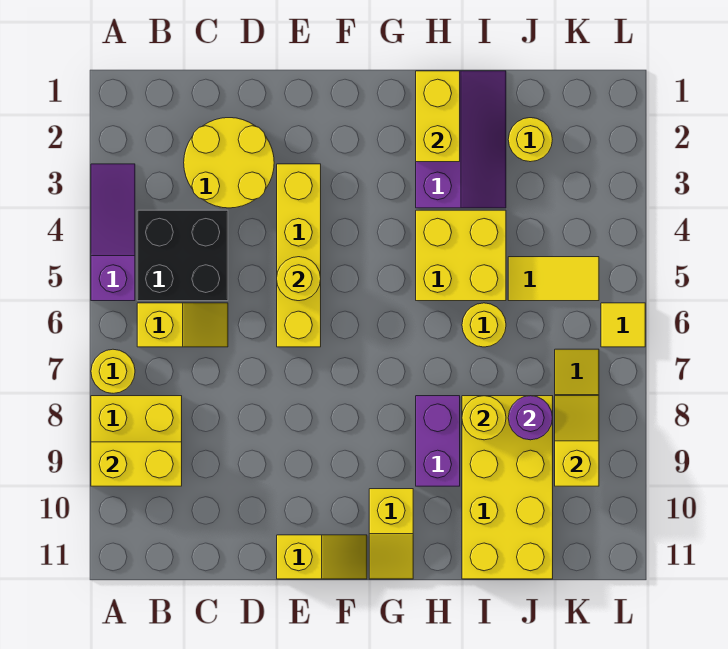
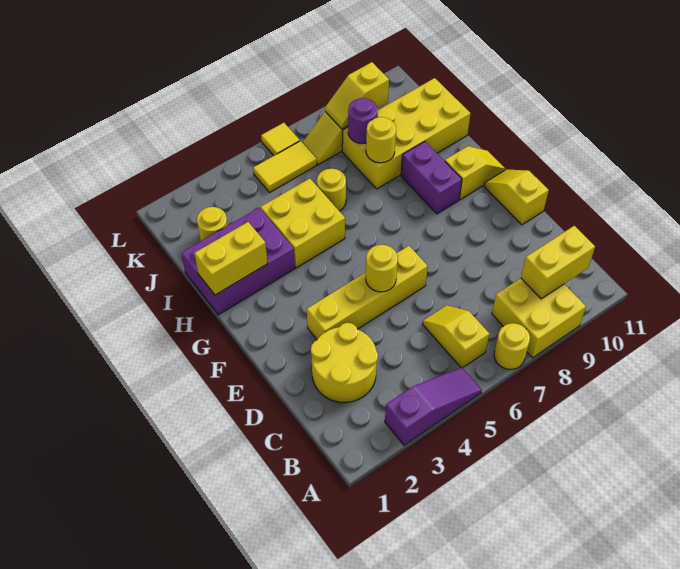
purple slope A3:A5 level 1 top 5 -> purple slope A3:A5 level 1 top 3
yellow brick A9:B9 level 2 -> yellow brick B9:B10 level 2
black brick B4:C5 level 1 -> none
purple slope H1:I3 level 1 top H -> purple brick H1:I3 level 1
purple brick H8:H9 level 1 -> purple brick G9:H9 level 1
yellow tile J5:K5 level 1 -> yellow tile K5:K6 level 1

